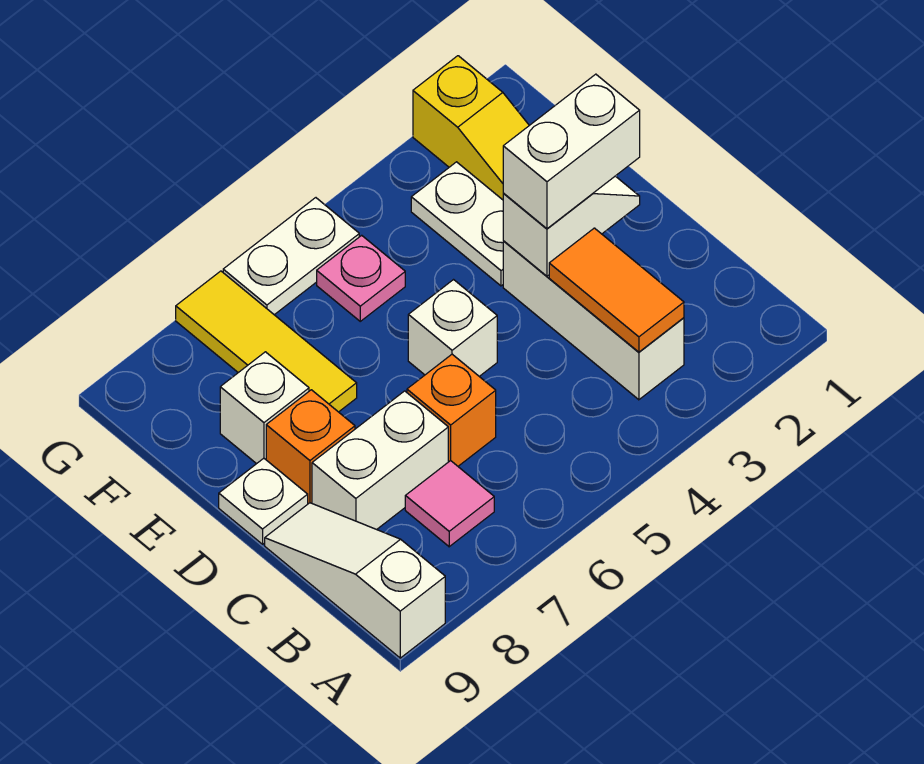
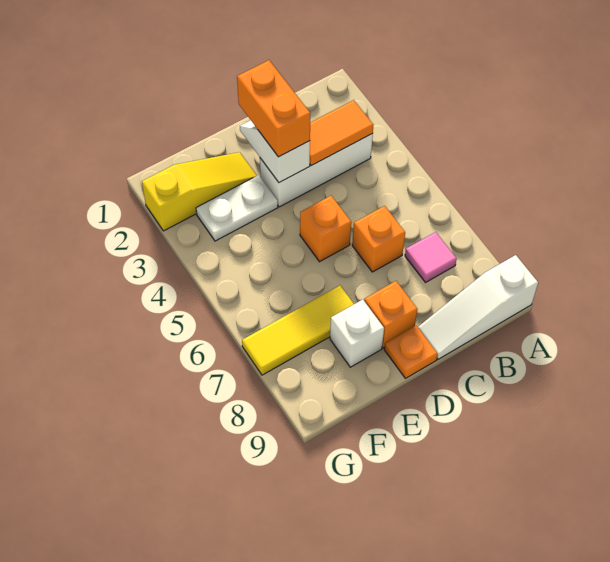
white brick C7:C8 level 1 -> none
white brick D2:D3 level 3 -> orange brick D2:D3 level 3
white brick D5 level 1 -> orange brick D5 level 1
white plate D9 level 1 -> orange plate D9 level 1
pink plate F5 level 1 -> none
white plate G5:G6 level 1 -> none

